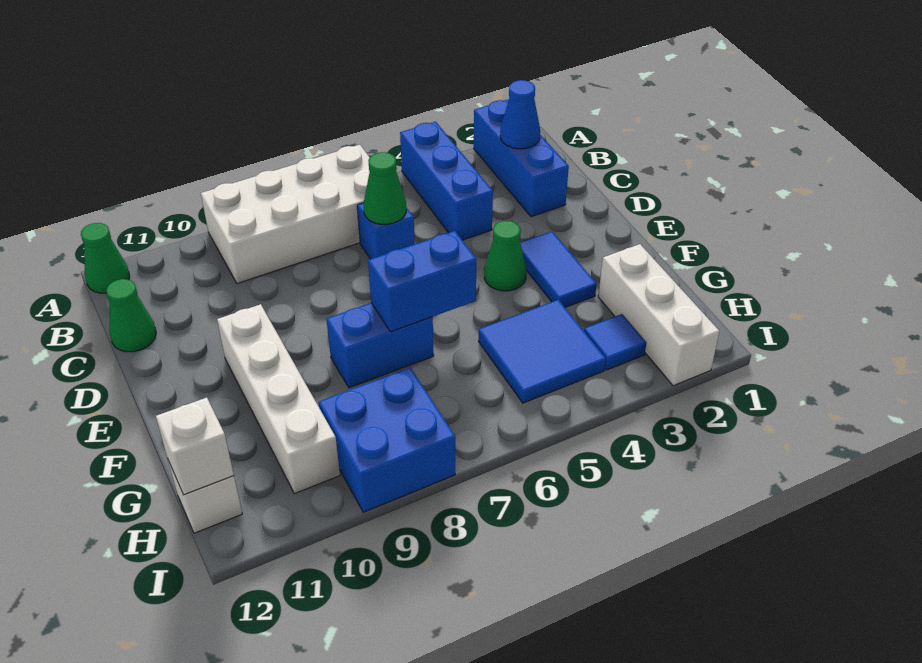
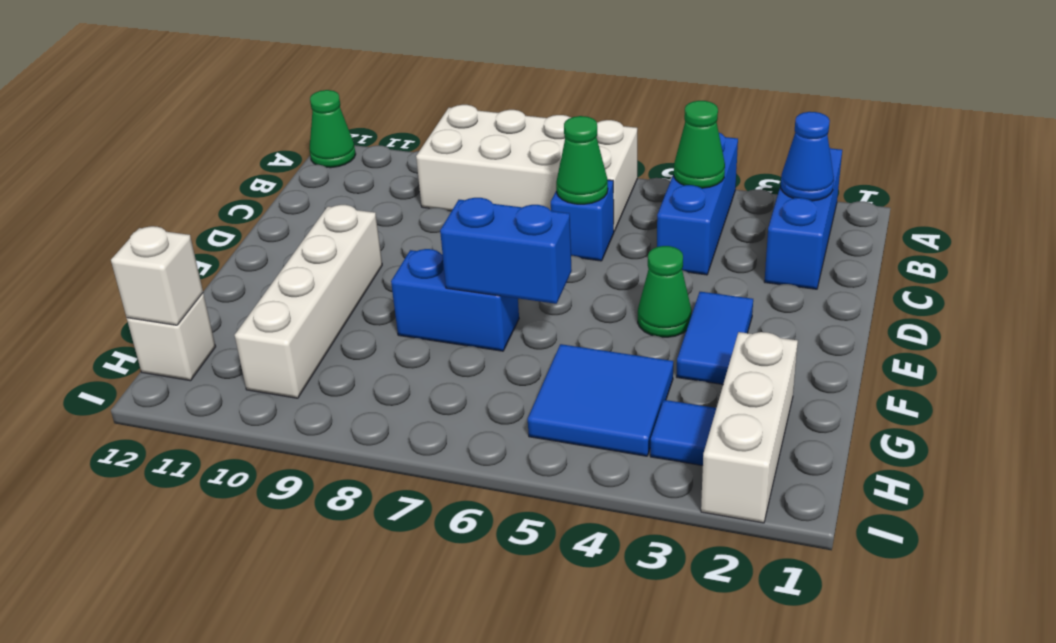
green cone C12 level 1 -> green cone B4 level 2
blue brick H8:I9 level 1 -> none

